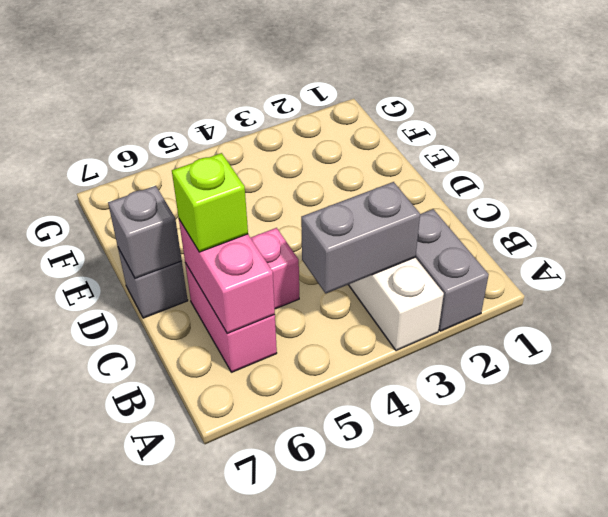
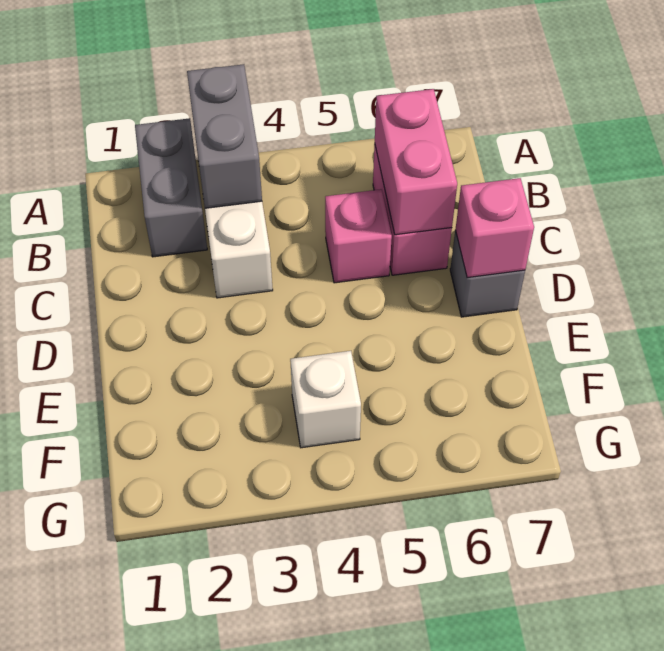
grey brick B3:B4 level 2 -> grey brick A3:B3 level 2
lime brick C6 level 3 -> none
grey brick D7 level 2 -> pink brick D7 level 2
none -> white brick F4 level 1

